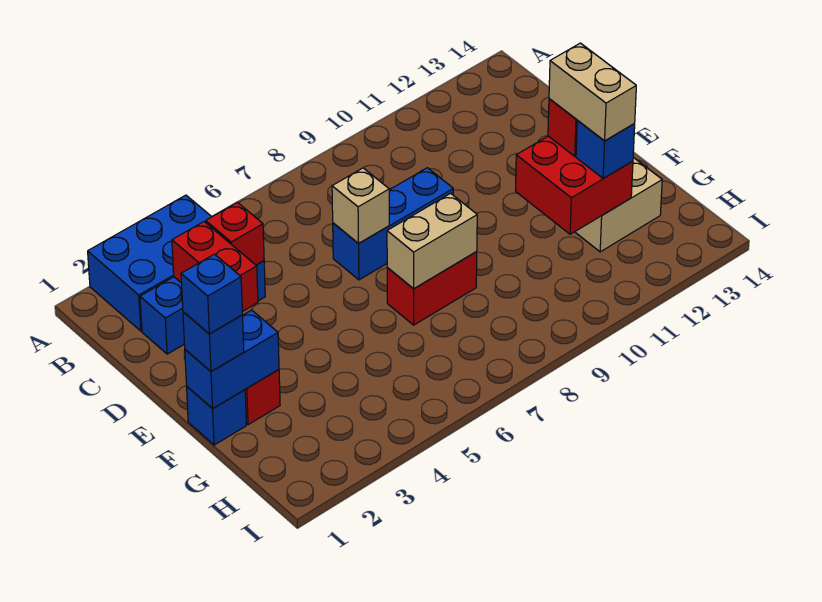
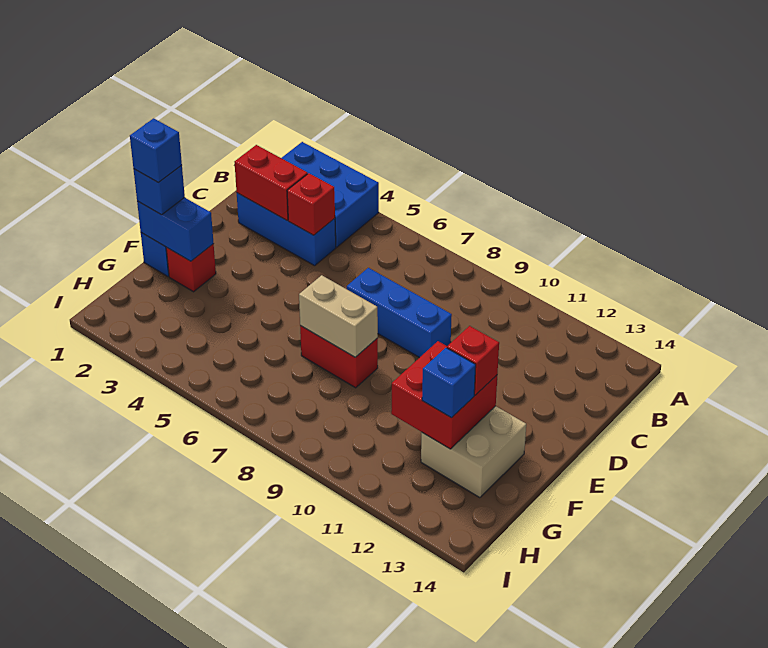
red brick C3:D3 level 2 -> red brick C2:C3 level 2
tan brick D7 level 2 -> none
tan brick F12:G12 level 4 -> none

